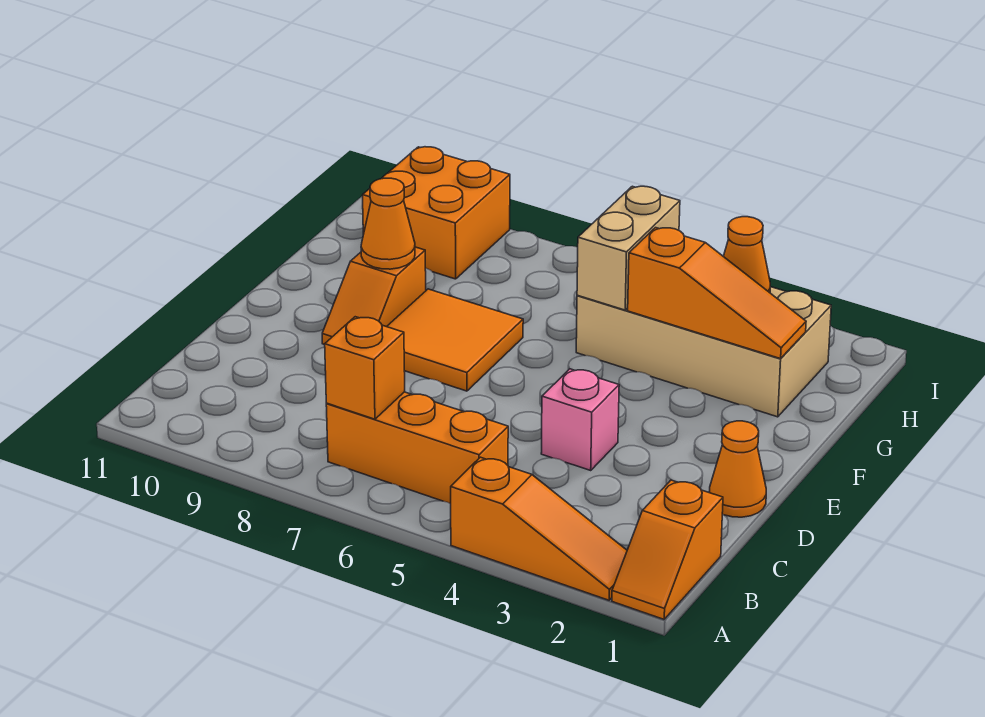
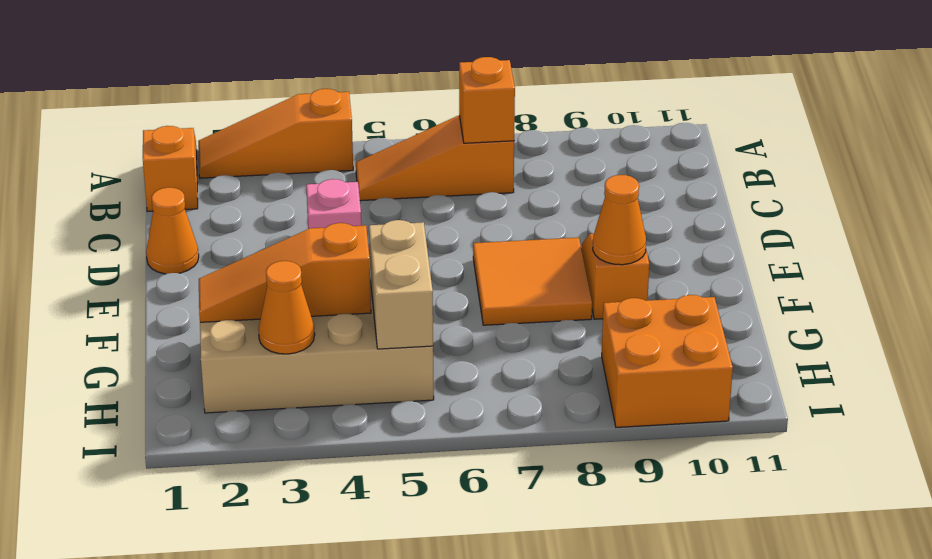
orange brick B5:B7 level 1 -> orange slope B5:B7 level 1 top 7

